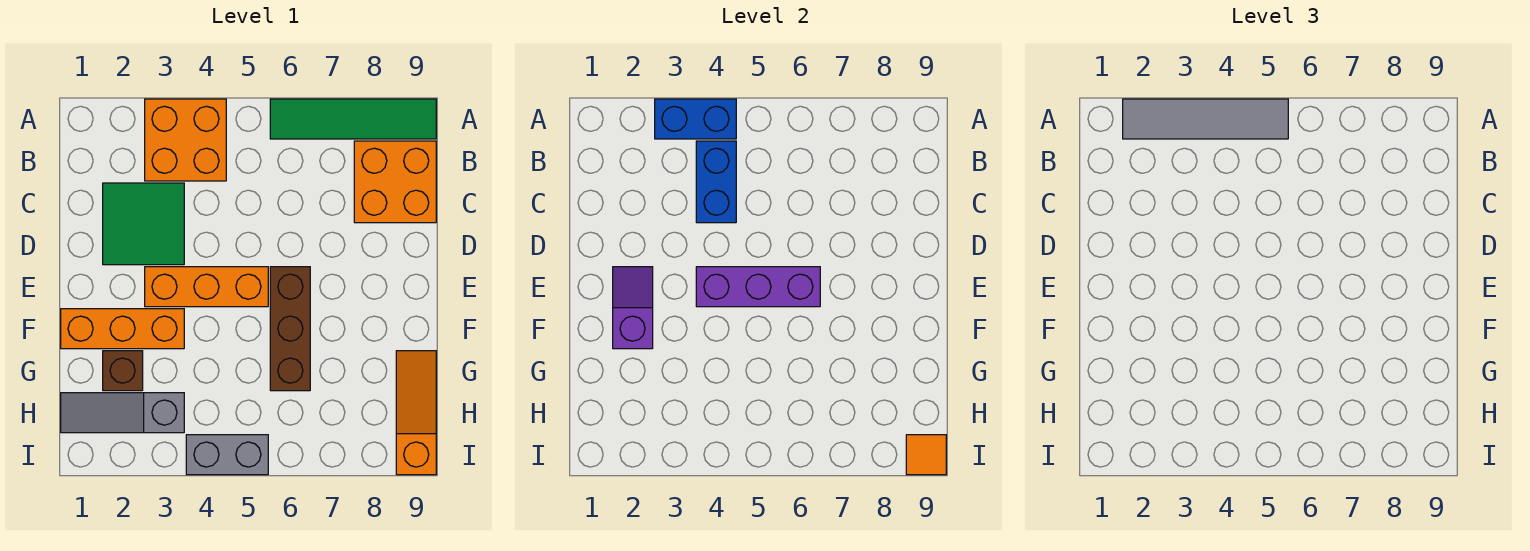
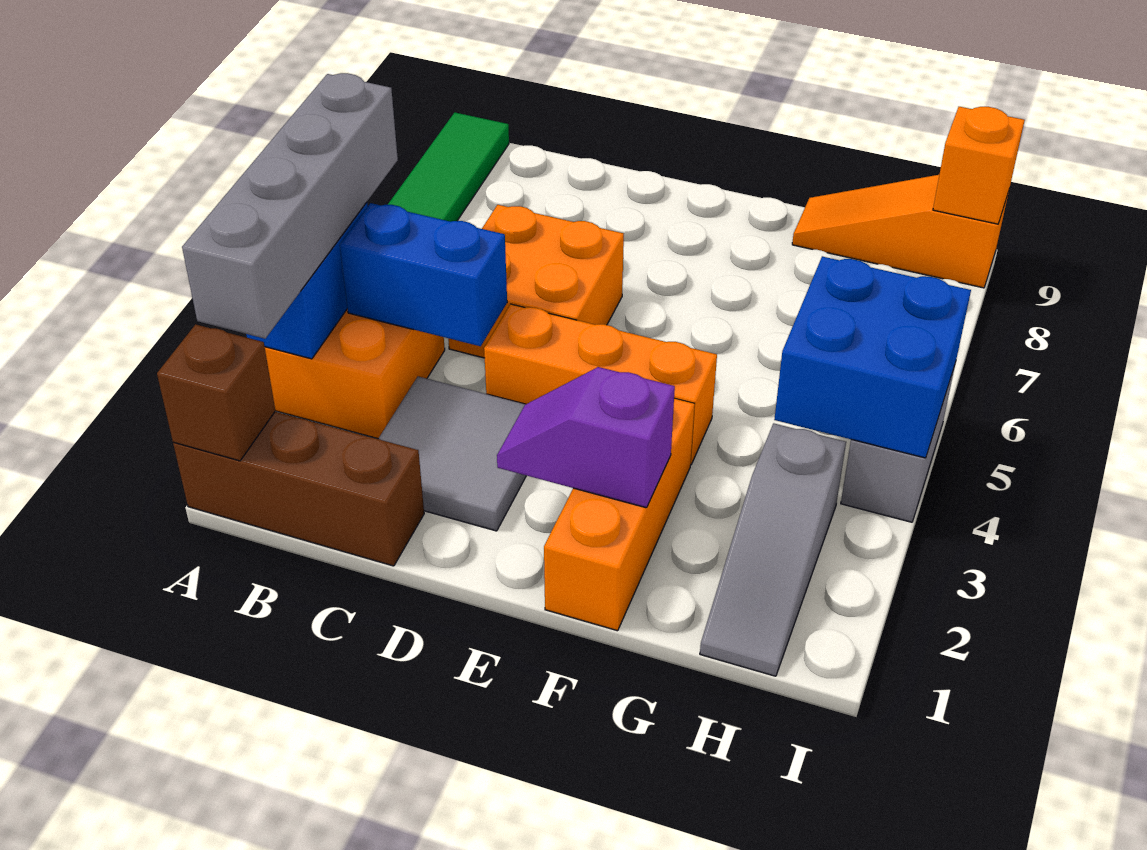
grey tile A2:A5 level 3 -> grey brick A2:A5 level 3
orange brick B8:C9 level 1 -> orange brick C5:D6 level 1
green tile C2:D3 level 1 -> grey tile C2:D3 level 1
orange brick E3:E5 level 1 -> orange brick D4:F4 level 1
purple brick E4:E6 level 2 -> none
brown brick E6:G6 level 1 -> brown brick A1:C1 level 1
brown brick G2 level 1 -> brown brick A1 level 2
none -> blue brick H4:I5 level 2
orange tile I9 level 2 -> orange brick I9 level 2

